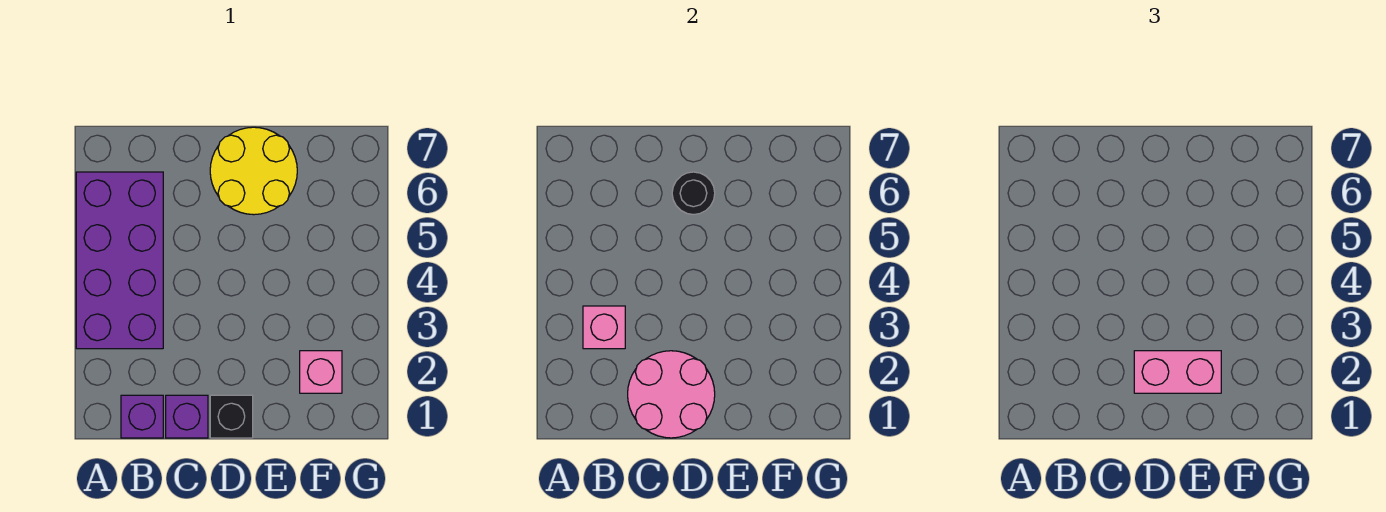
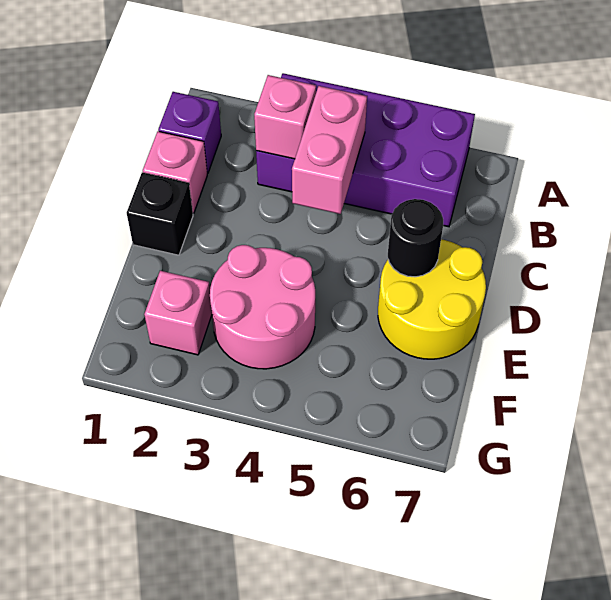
purple brick C1 level 1 -> pink brick C1 level 1
pink round brick C1:D2 level 2 -> pink round brick E3:F4 level 1
pink brick D2:E2 level 3 -> pink brick B4:C4 level 2

